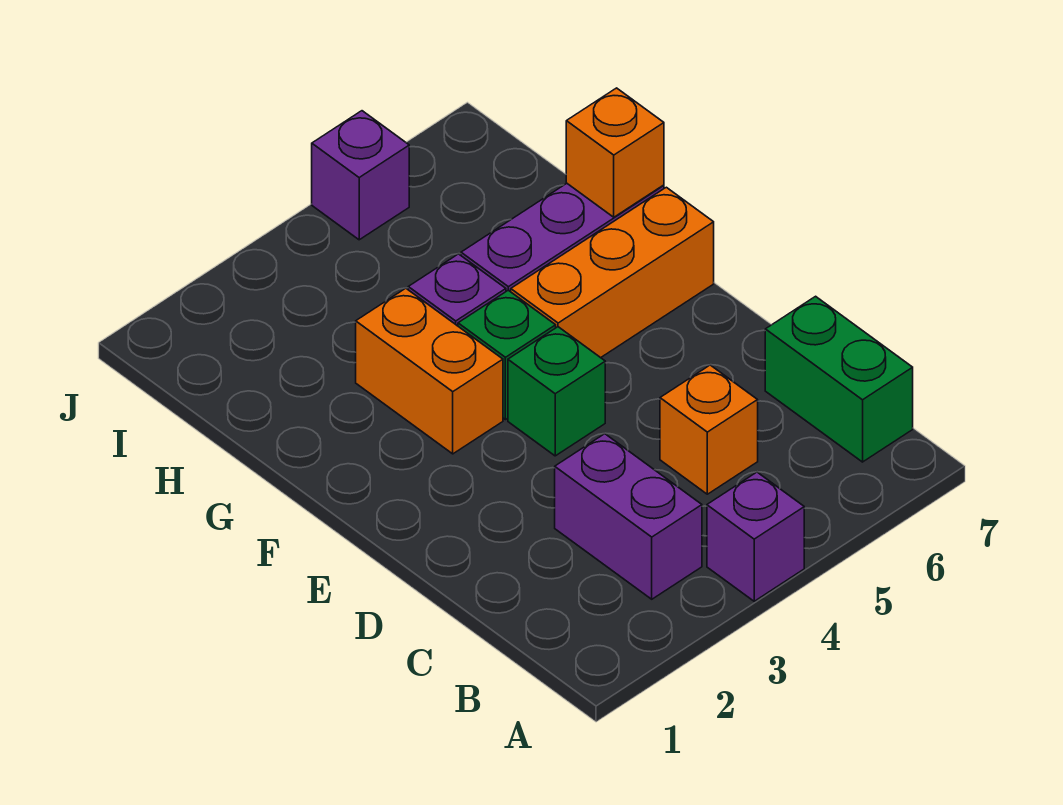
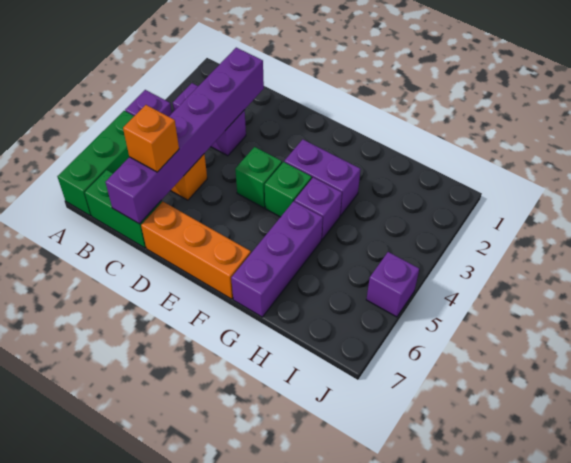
none -> green brick A5:A7 level 1
none -> purple brick C2:C7 level 2
orange brick F3:G3 level 1 -> purple brick F3:G3 level 1
orange brick F5:F7 level 1 -> orange brick D7:F7 level 1
orange brick G7 level 2 -> orange brick C6 level 3

